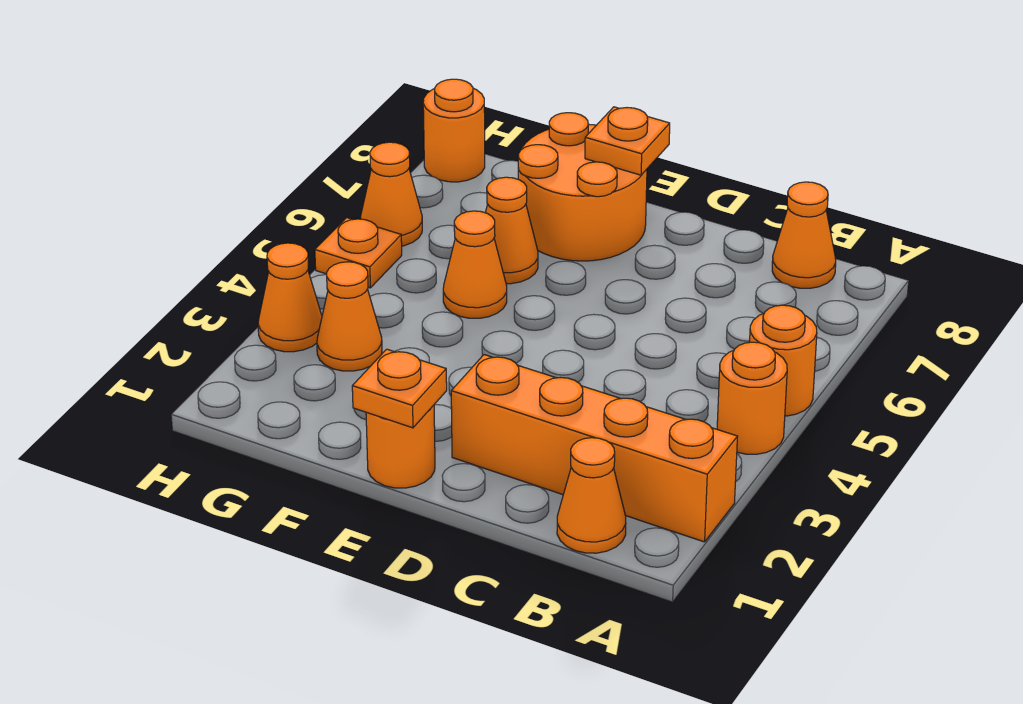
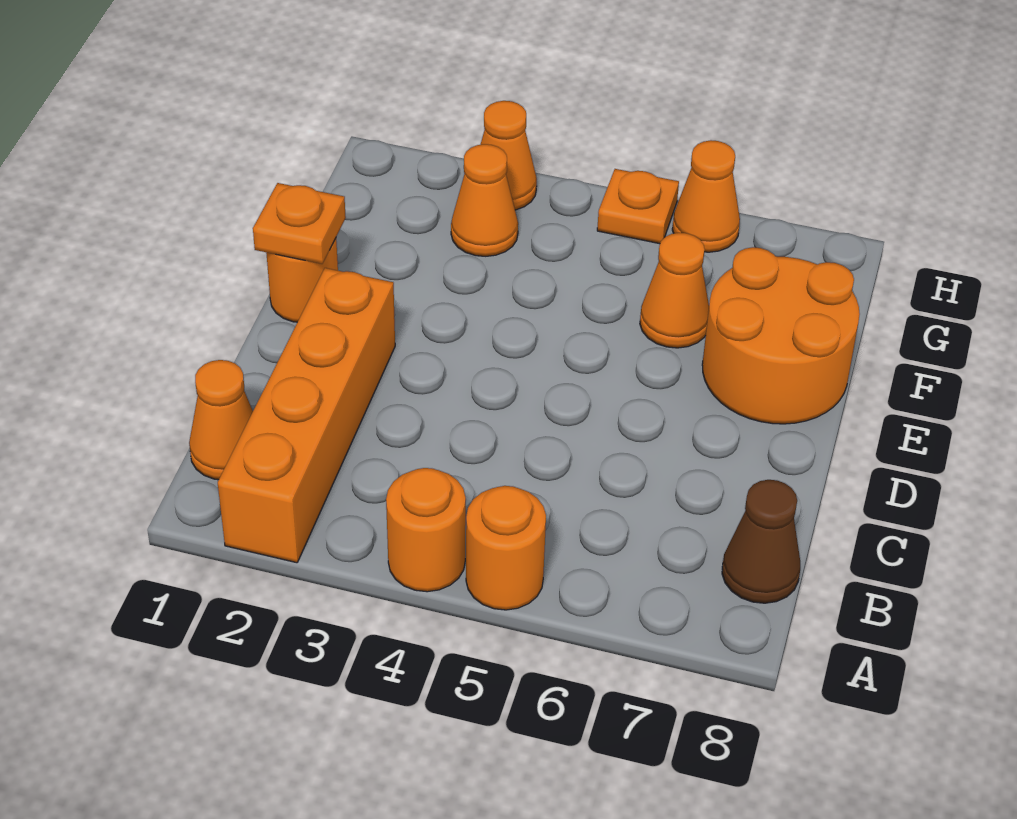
orange cone B8 level 1 -> brown cone B8 level 1
orange plate E8 level 2 -> none
orange cone F5 level 1 -> none
orange round brick H8 level 1 -> none

